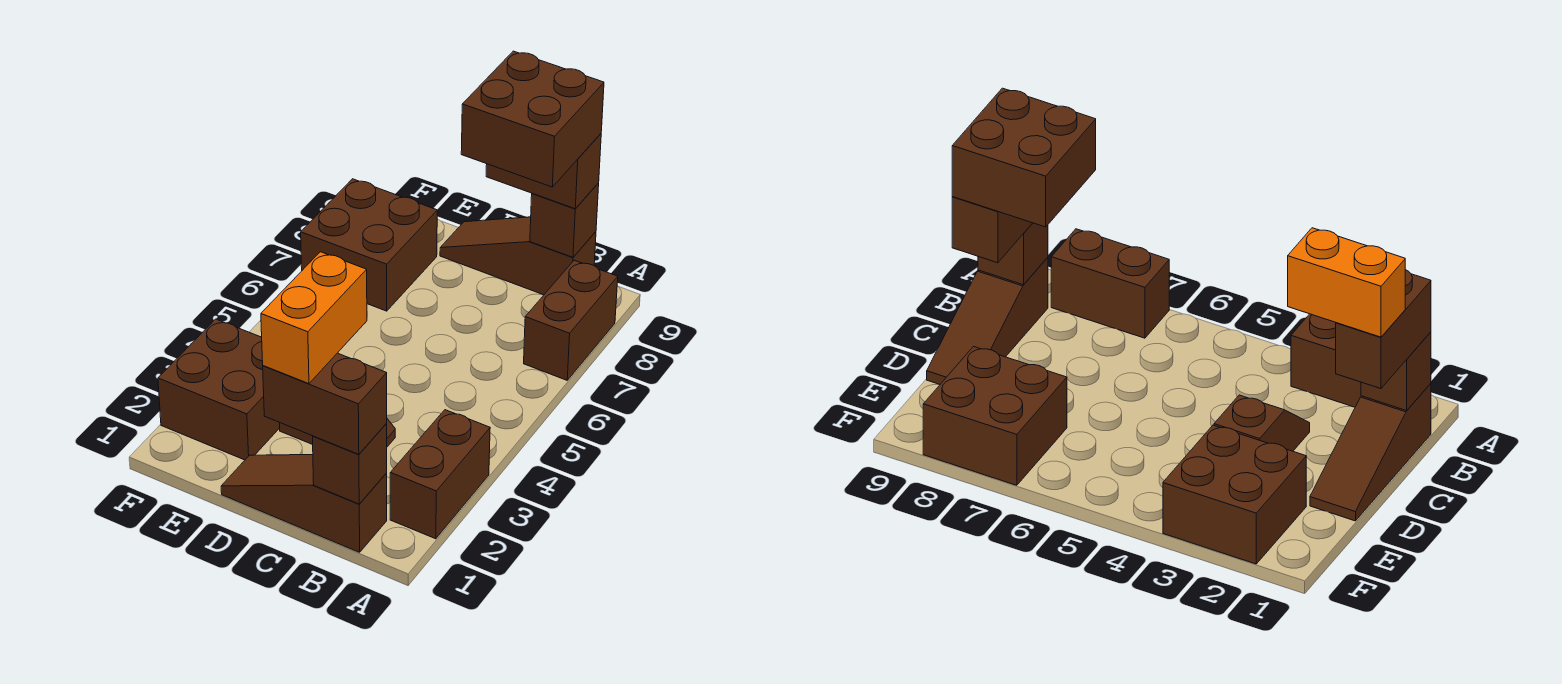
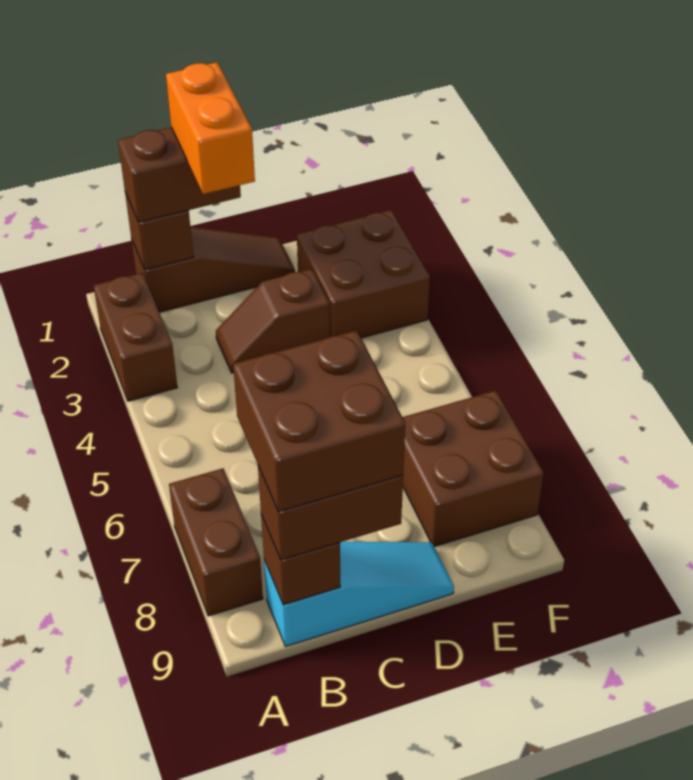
brown slope B9:D9 level 1 top B -> cyan slope B9:D9 level 1 top B

